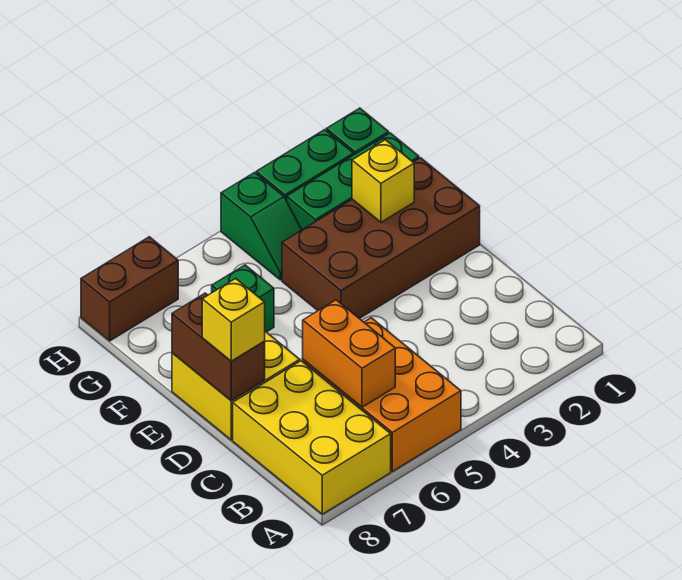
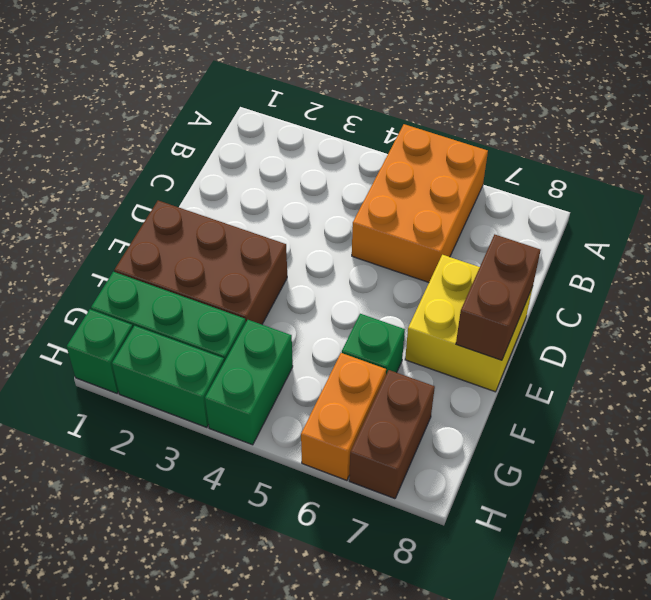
yellow brick A7:C8 level 1 -> none
orange brick B6:C6 level 2 -> orange brick G6:H6 level 1
yellow brick D8 level 3 -> none
brown brick E1:F4 level 1 -> brown brick E1:F3 level 1
yellow brick F2 level 2 -> none
green slope G4:H4 level 1 top H -> green brick G4:H4 level 1
brown brick H7:H8 level 1 -> brown brick G7:H7 level 1

